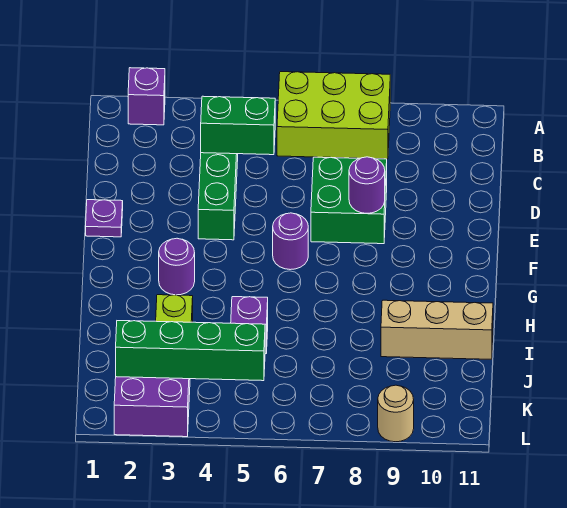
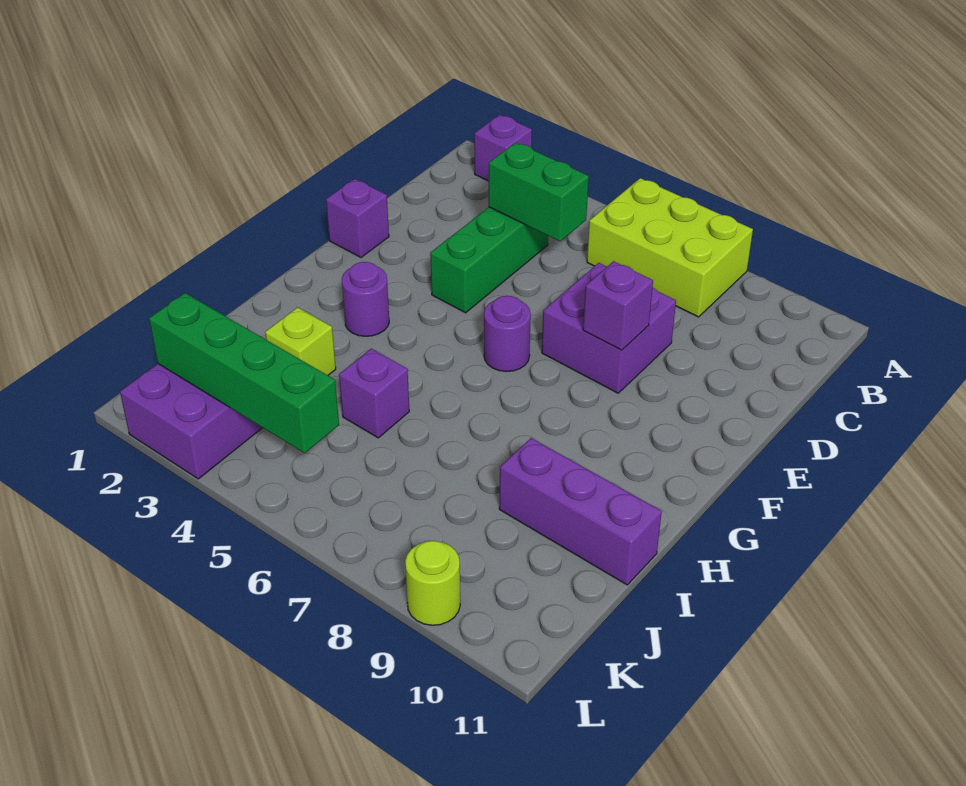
green brick D7:E8 level 1 -> purple brick D7:E8 level 1
purple plate E1 level 1 -> purple brick E1 level 1
purple round brick E8 level 2 -> purple brick E8 level 2
tan brick I9:I11 level 1 -> purple brick I9:I11 level 1
tan round brick L9 level 1 -> lime round brick L9 level 1

